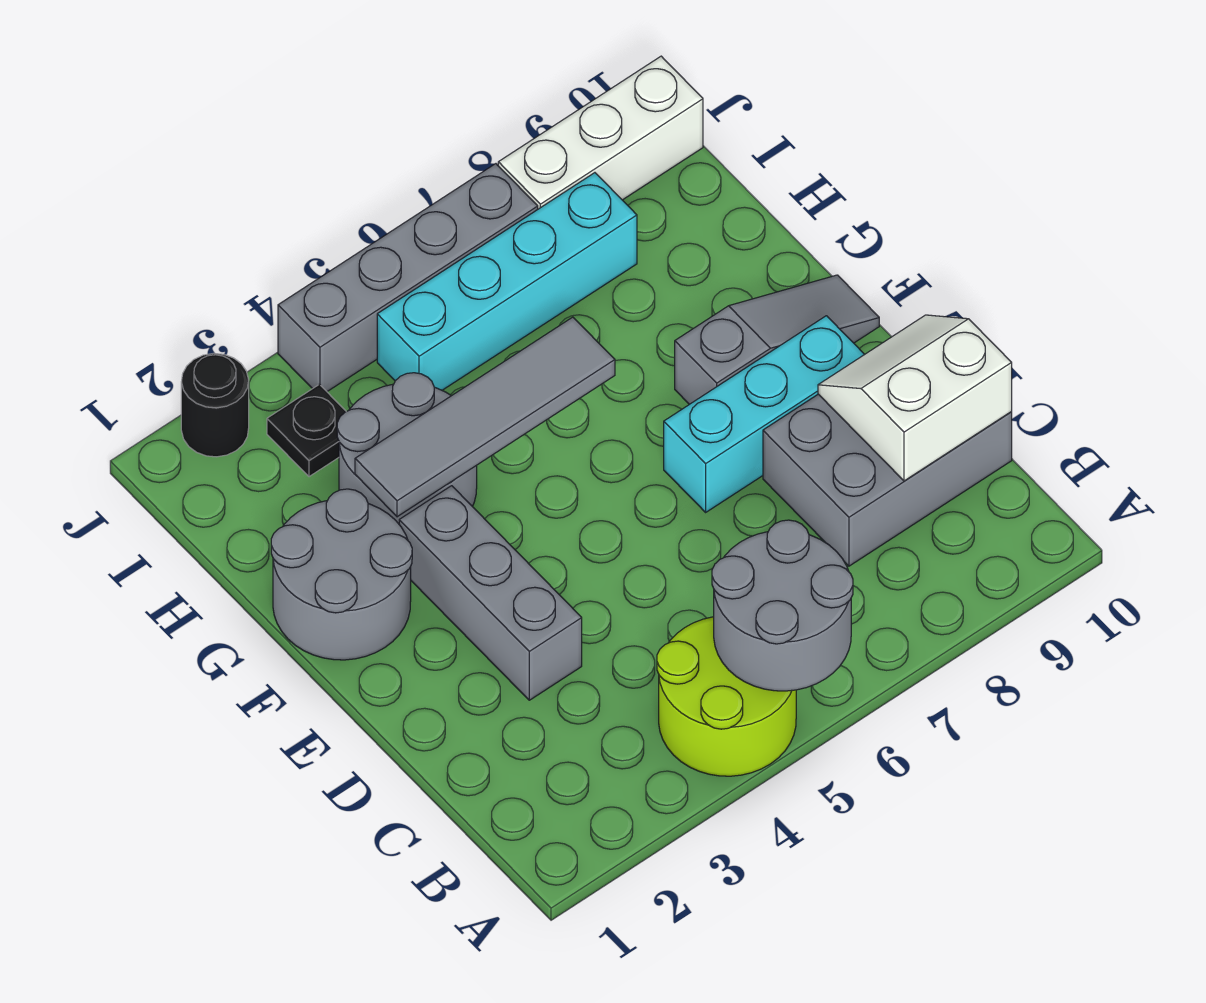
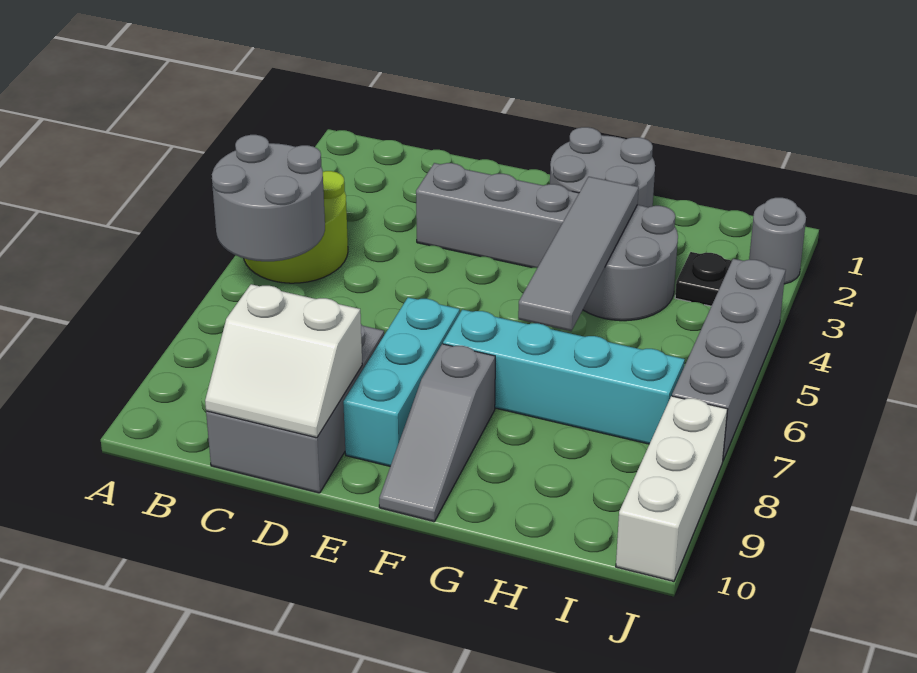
white slope C9:D10 level 2 top C -> white slope C9:D10 level 2 top 9
cyan brick I5:I8 level 1 -> cyan brick F7:I7 level 1
black round brick J2 level 1 -> grey round brick J2 level 1

